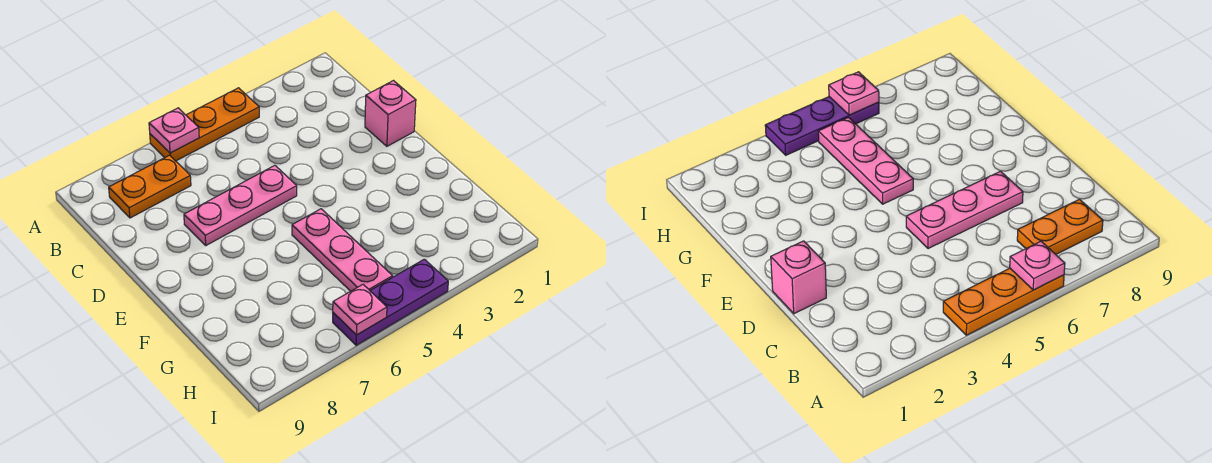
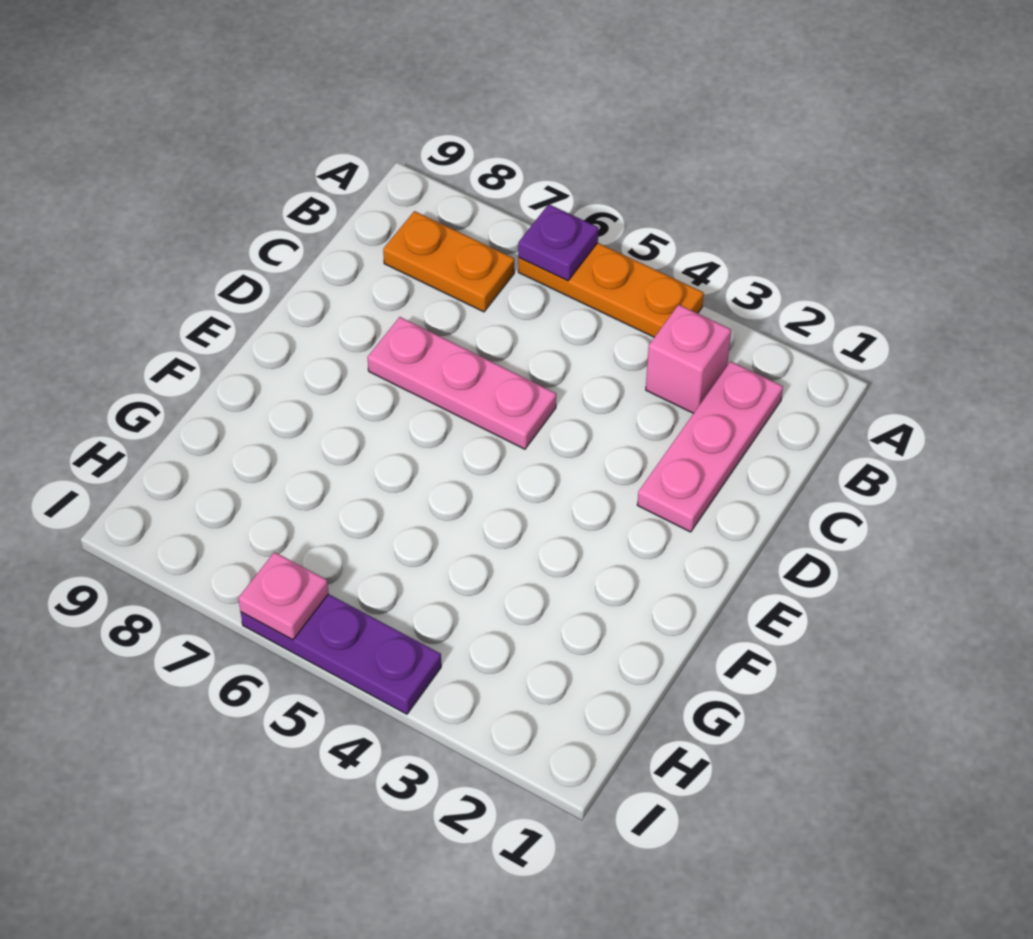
pink plate A6 level 2 -> purple plate A6 level 2
pink brick D1 level 1 -> pink brick B3 level 1
pink plate F5:H5 level 1 -> pink plate B2:D2 level 1

